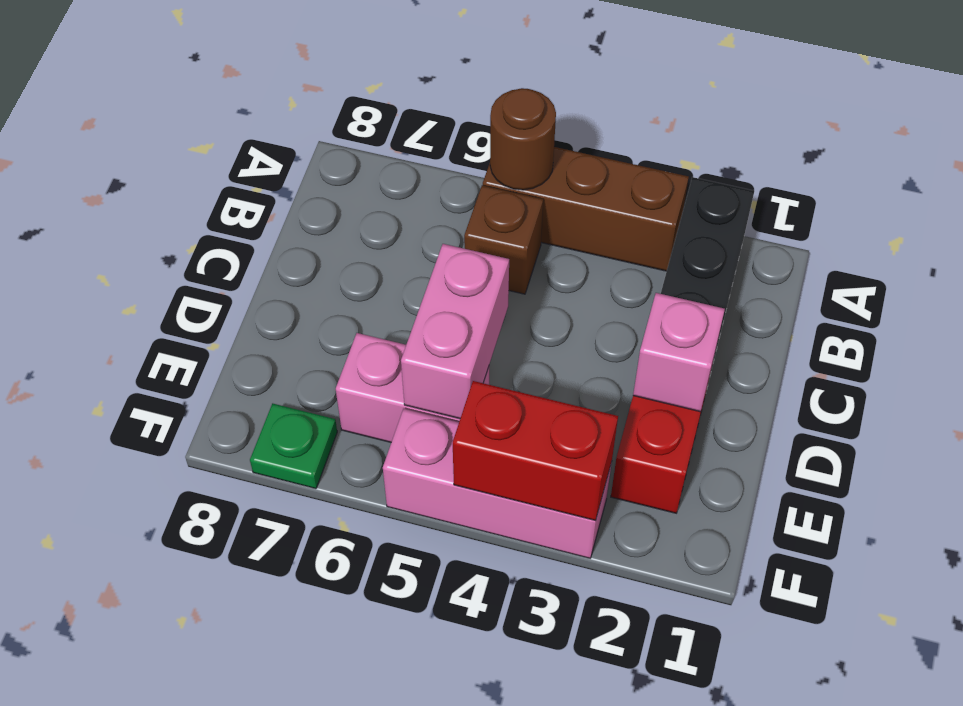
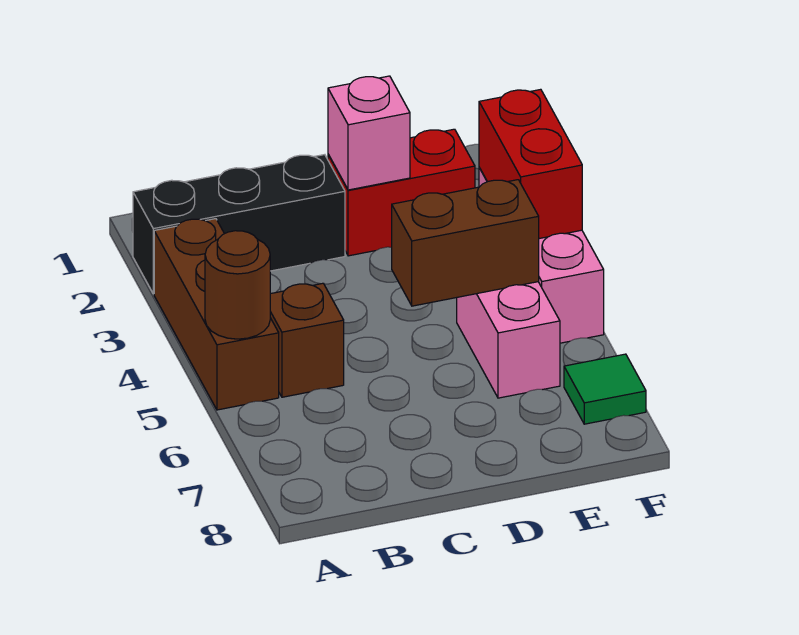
pink brick D5:E5 level 2 -> brown brick D5:E5 level 2
green plate F7 level 1 -> green tile F7 level 1

